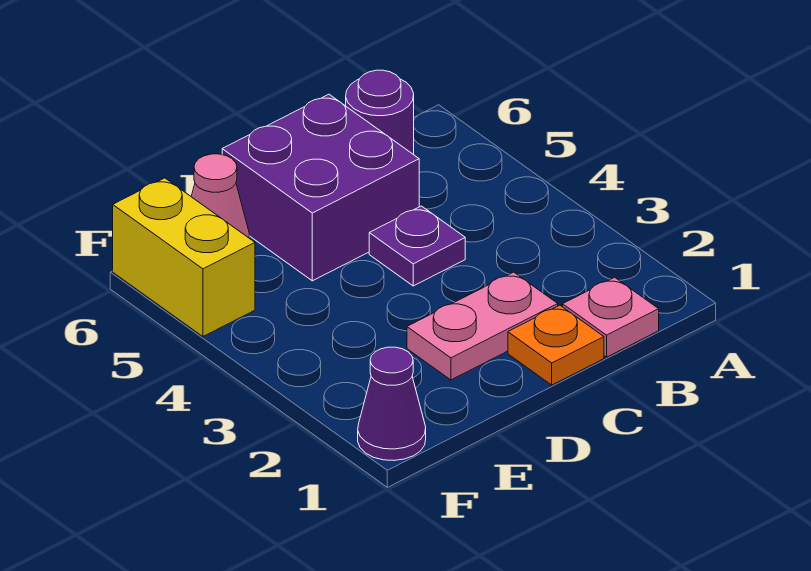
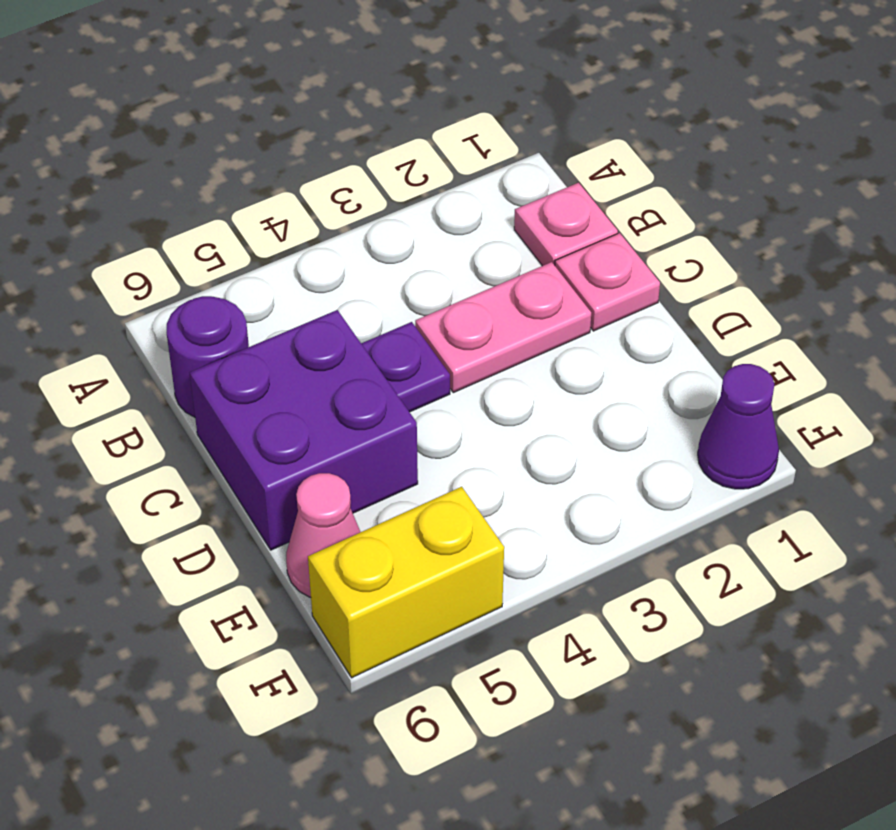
orange plate C1 level 1 -> pink plate C1 level 1
pink plate C2:D2 level 1 -> pink plate C2:C3 level 1

